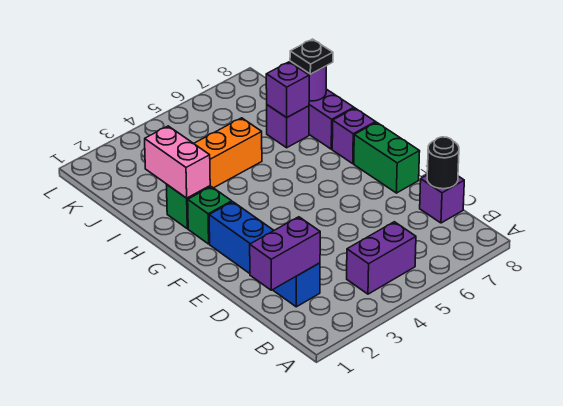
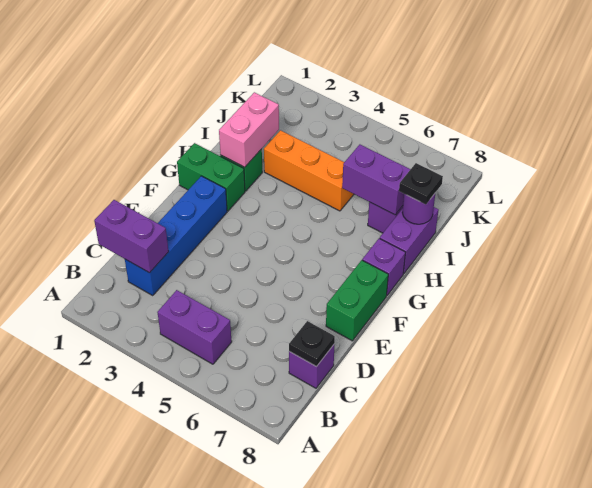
black round brick C8 level 2 -> black plate C8 level 2
green brick G2 level 1 -> green brick G1:G2 level 1
purple brick I7 level 2 -> purple brick I6:I7 level 2

